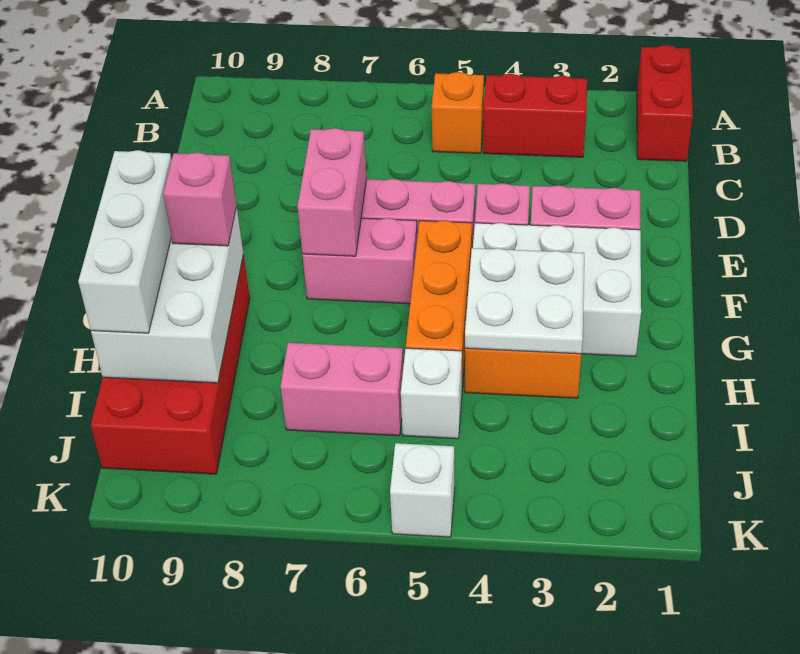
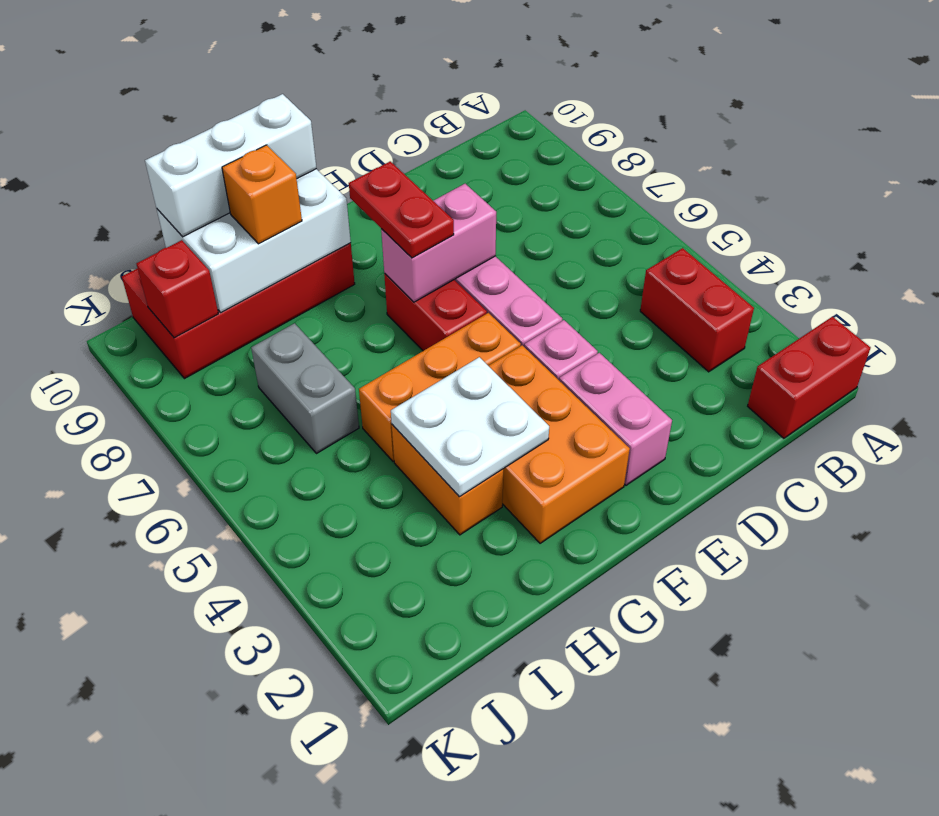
orange brick B5 level 1 -> orange brick H9 level 3
white brick F2:G4 level 1 -> orange brick F2:G4 level 1
pink brick F6:F7 level 1 -> red brick F6:F7 level 1
none -> red plate F7:F8 level 3
pink brick G9 level 3 -> none
white brick I5 level 1 -> none
pink brick I6:I7 level 1 -> grey brick I6:I7 level 1
none -> red brick J9 level 2
white brick K5 level 1 -> none

